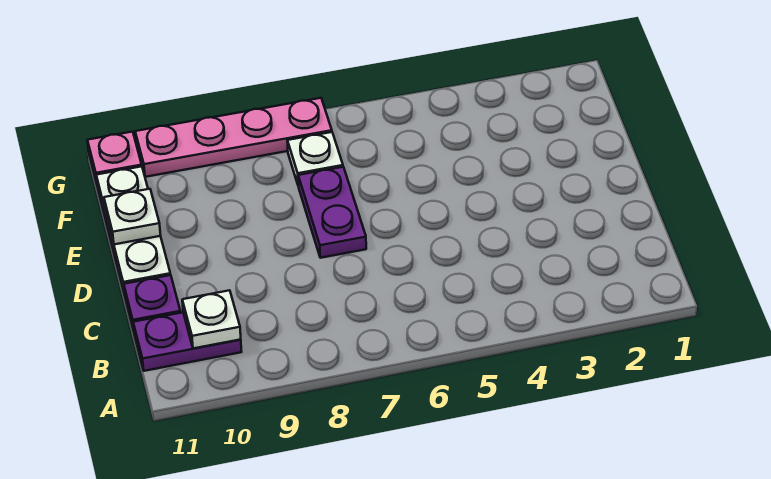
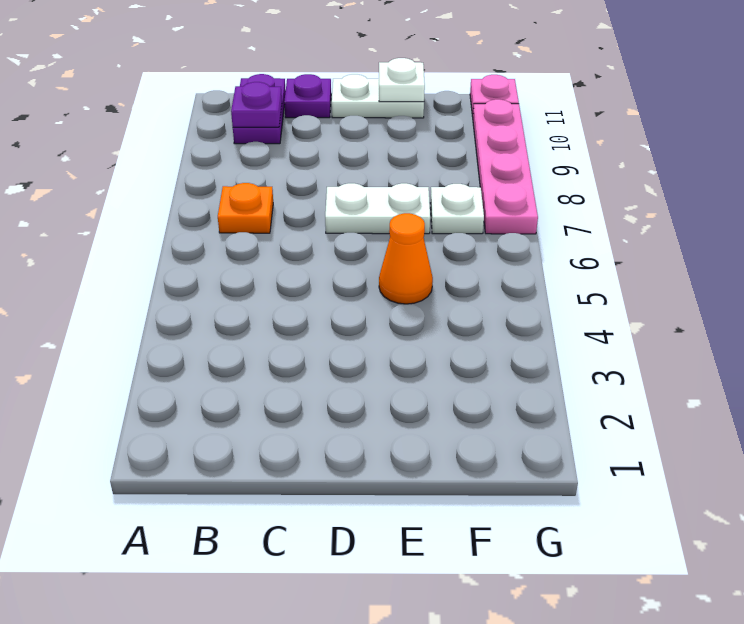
none -> orange plate B7 level 1
white plate B10 level 2 -> purple plate B10 level 2
purple plate D7:E7 level 1 -> white plate D7:E7 level 1
white plate D11:F11 level 1 -> white plate D11:E11 level 1
none -> orange cone E5 level 1

